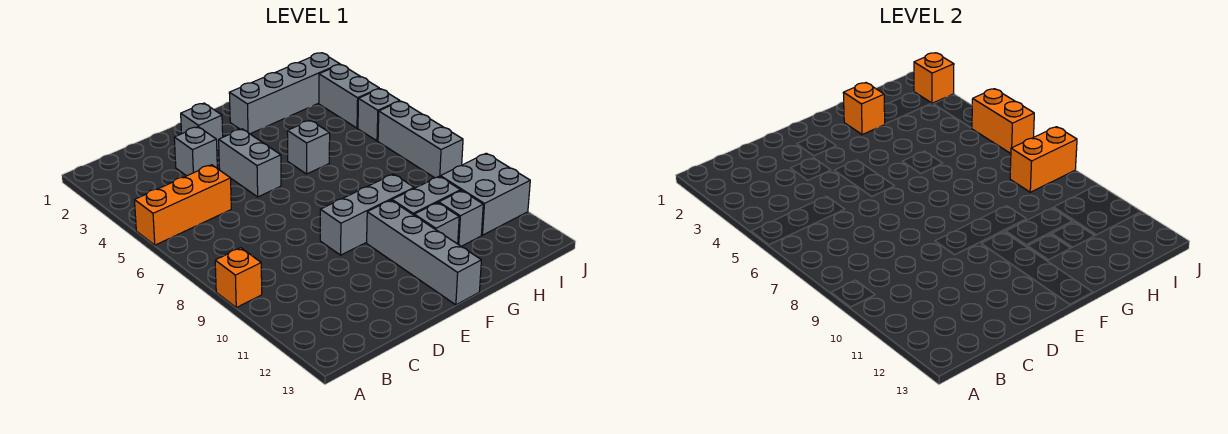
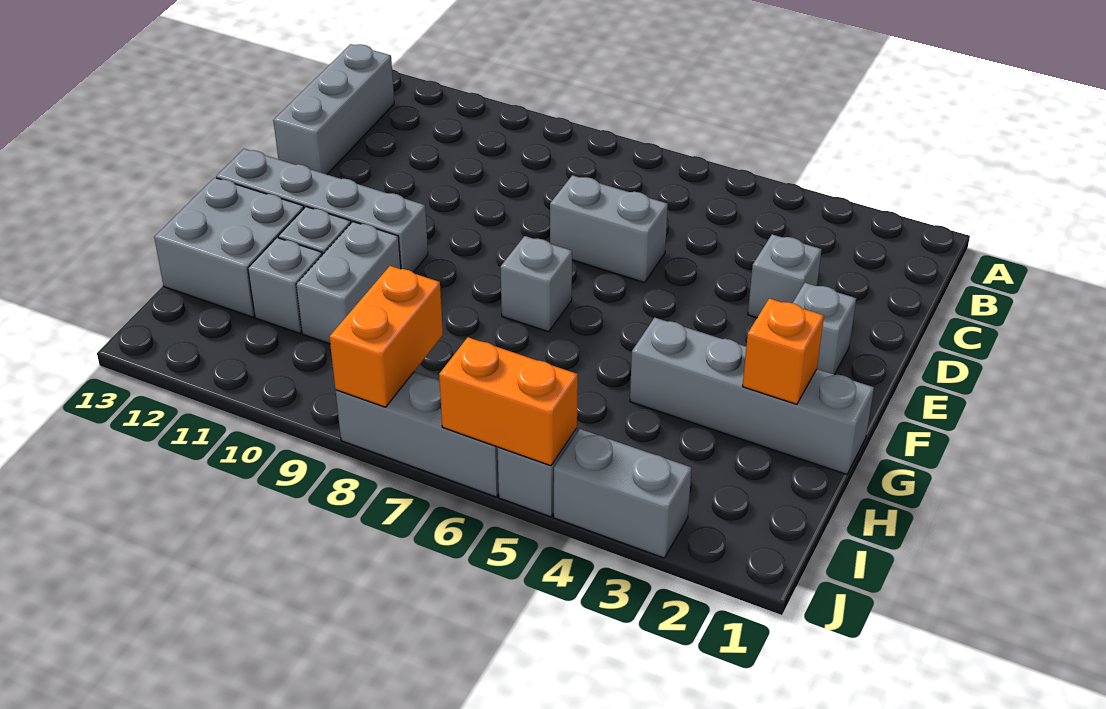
orange brick A5:C5 level 1 -> none
orange brick A9 level 1 -> none
grey brick E4:E5 level 1 -> grey brick D6:D7 level 1
grey brick E9:G9 level 1 -> grey brick B13:D13 level 1
grey brick G2:J2 level 1 -> grey brick G1:G4 level 1
grey brick G5 level 1 -> grey brick F7 level 1
grey brick I10:J11 level 1 -> grey brick G12:H13 level 1
orange brick J2 level 2 -> none

